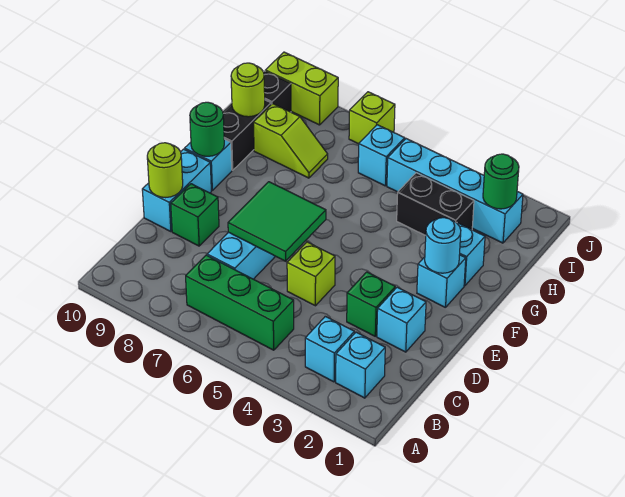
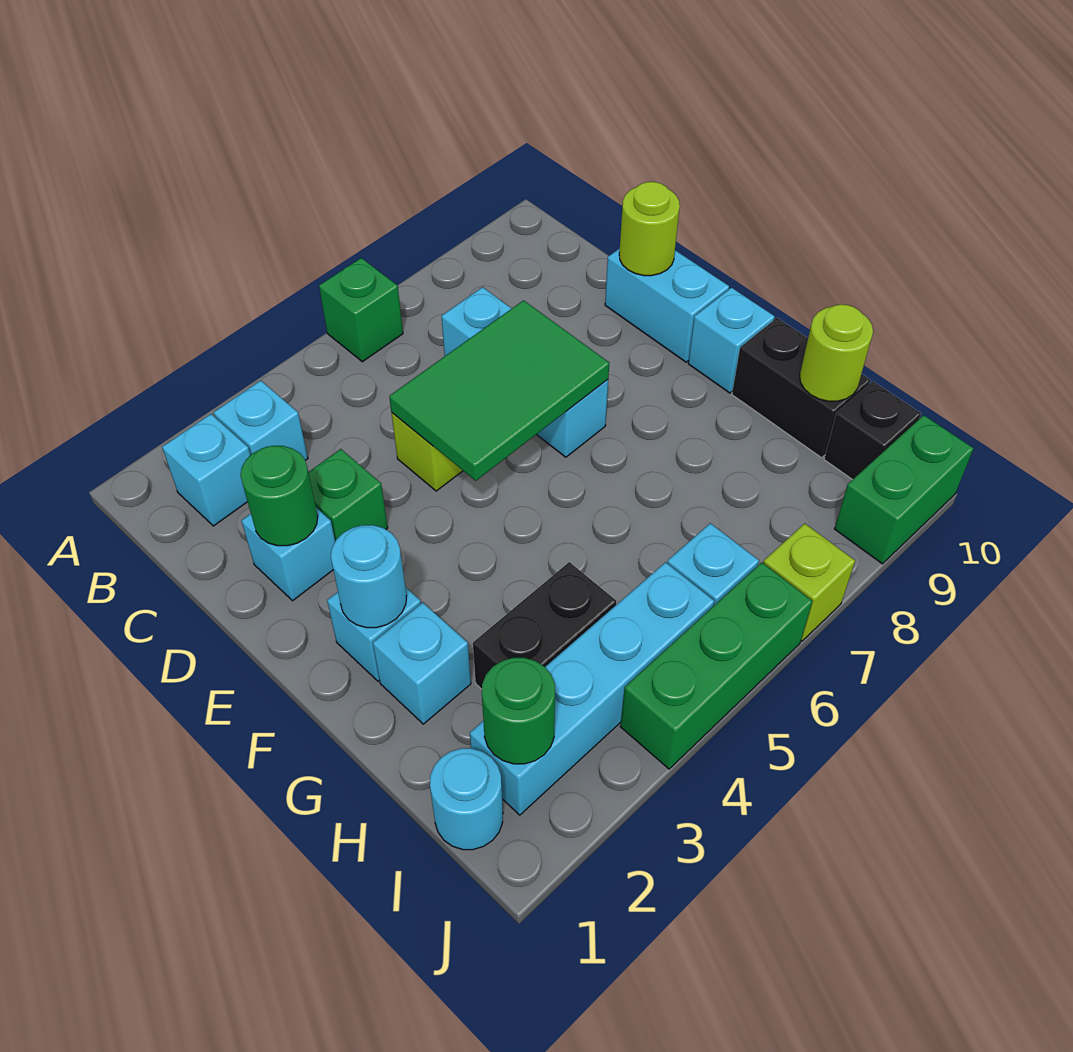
green brick B5:B7 level 1 -> green brick J4:J6 level 1
green tile D6:E7 level 2 -> green tile D5:E7 level 2
green brick D9 level 1 -> green brick A6 level 1
green round brick F10 level 2 -> green round brick D2 level 2
lime slope H8:H9 level 1 top 9 -> none
none -> cyan round brick I1 level 1
lime brick J9:J10 level 1 -> green brick J9:J10 level 1

